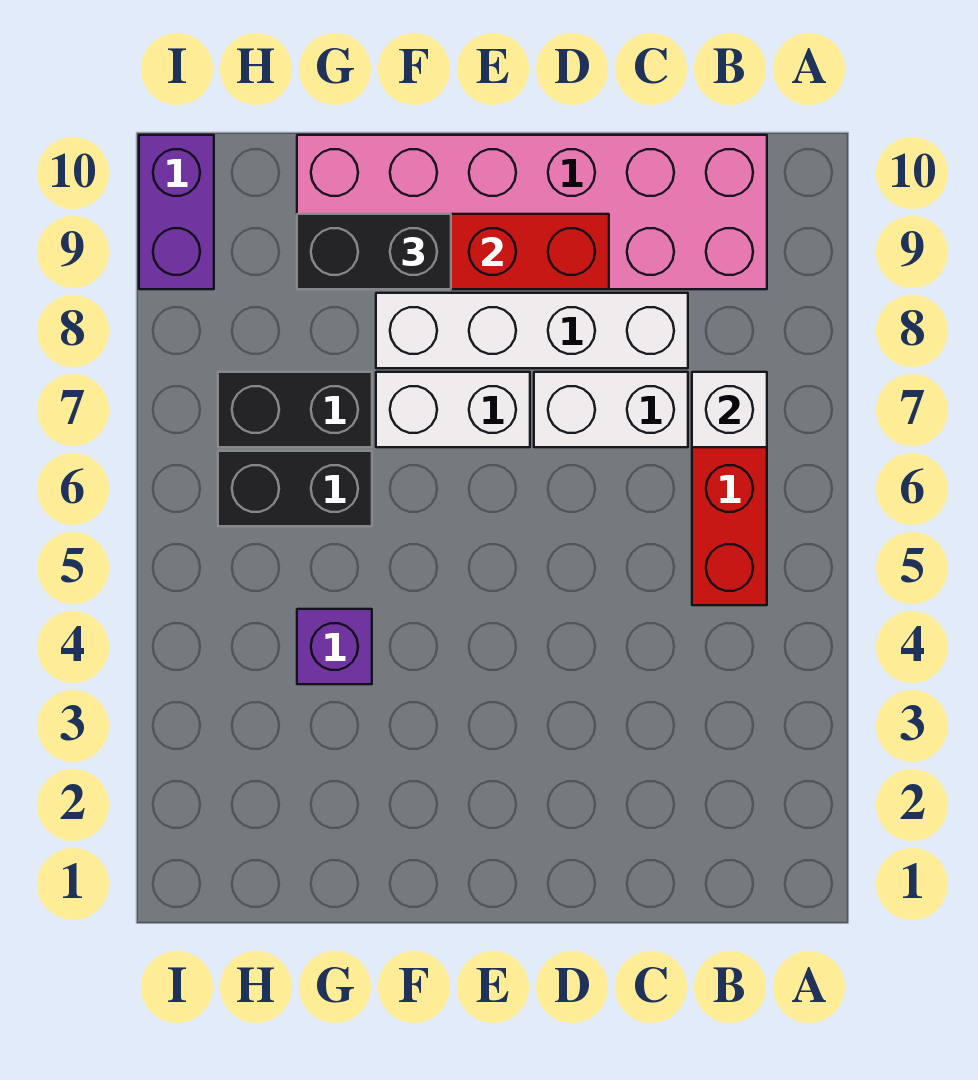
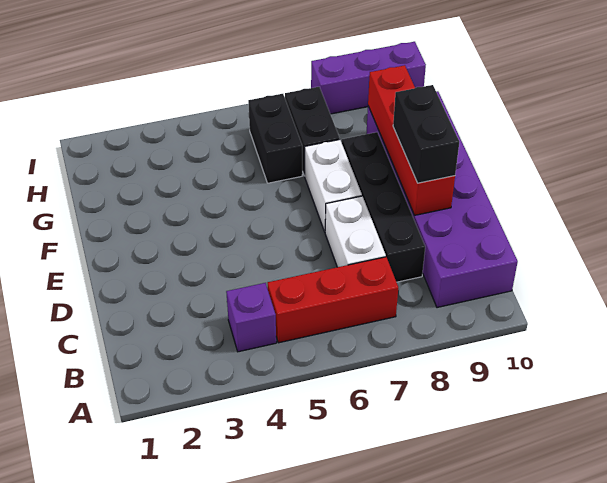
white brick B7 level 2 -> none
pink brick B9:G10 level 1 -> purple brick B9:G10 level 1
white brick C8:F8 level 1 -> black brick C8:F8 level 1
black brick F9:G9 level 3 -> black brick D9:E9 level 3
purple brick G4 level 1 -> purple brick B4 level 1
purple brick I9:I10 level 1 -> purple brick I8:I10 level 1

